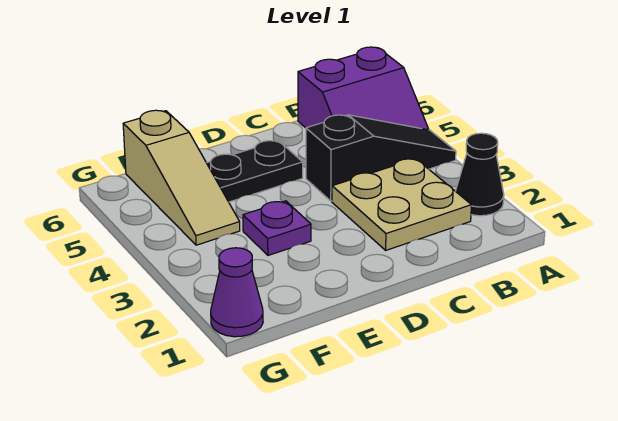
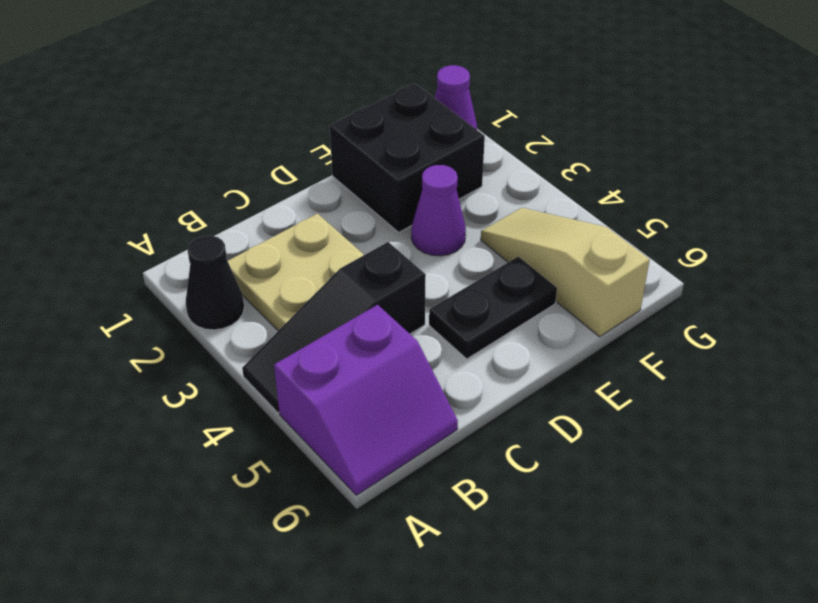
purple slope A5:B6 level 1 top 6 -> purple slope A5:B6 level 1 top 5
none -> black brick E1:F2 level 1
purple plate E3 level 1 -> purple cone E3 level 1

